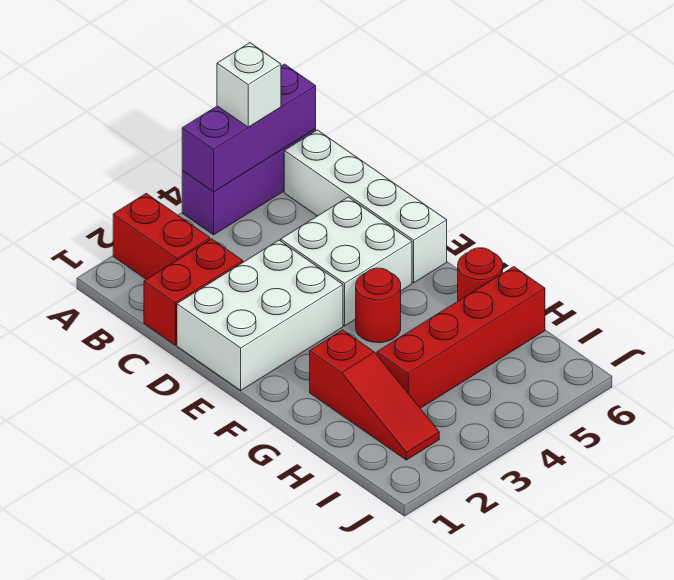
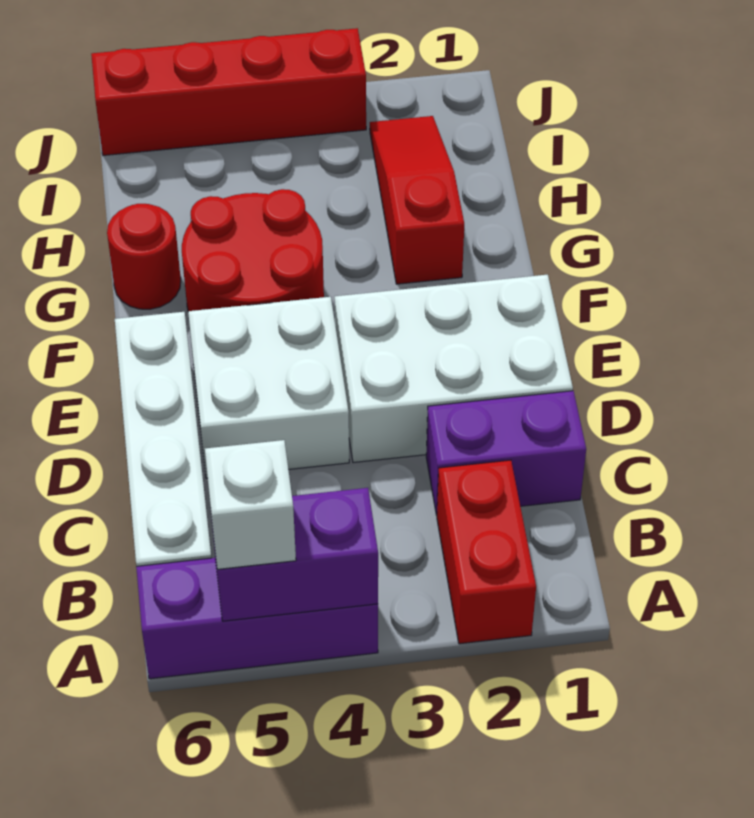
purple brick A4:A6 level 2 -> purple brick A4:A5 level 2
red brick C1:C2 level 1 -> purple brick C1:C2 level 1
red round brick F4 level 1 -> red round brick F4:G5 level 1
red brick H3:H6 level 1 -> red brick J3:J6 level 1

